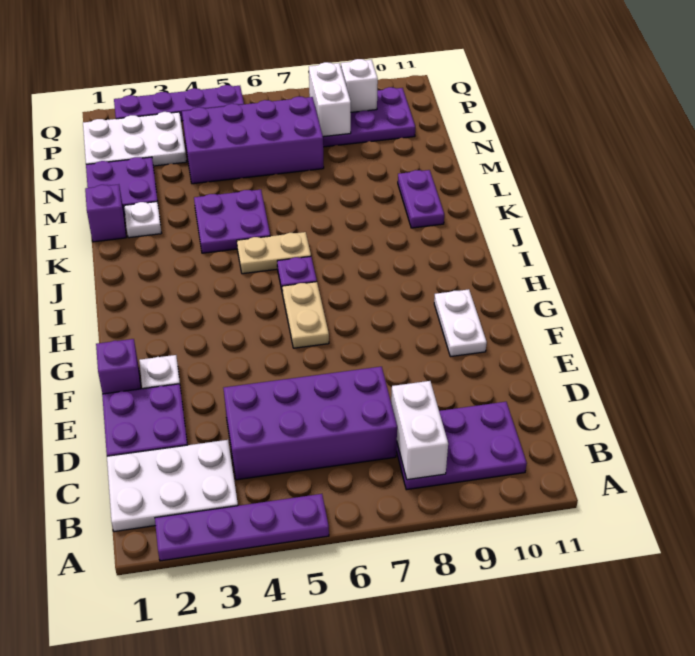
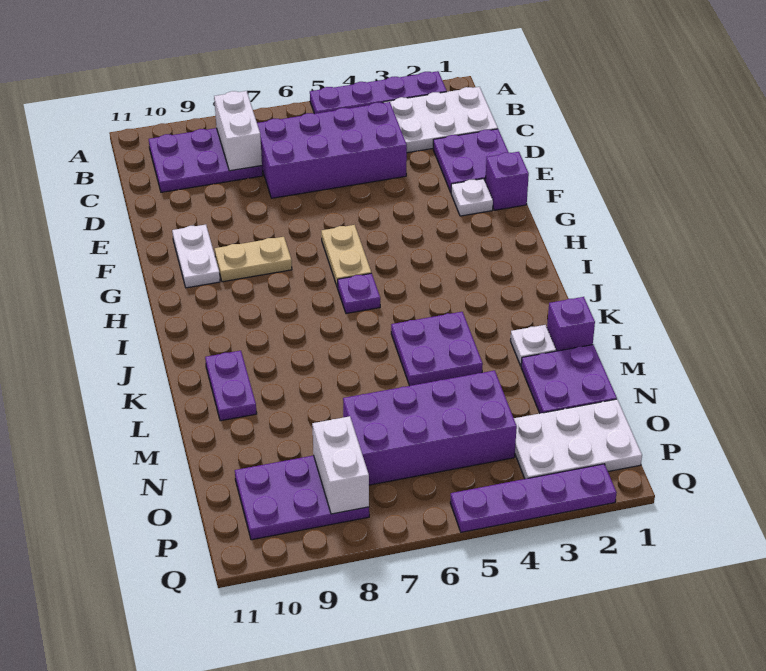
tan plate J5:J6 level 1 -> tan plate G8:G9 level 1
white brick P9 level 2 -> none

